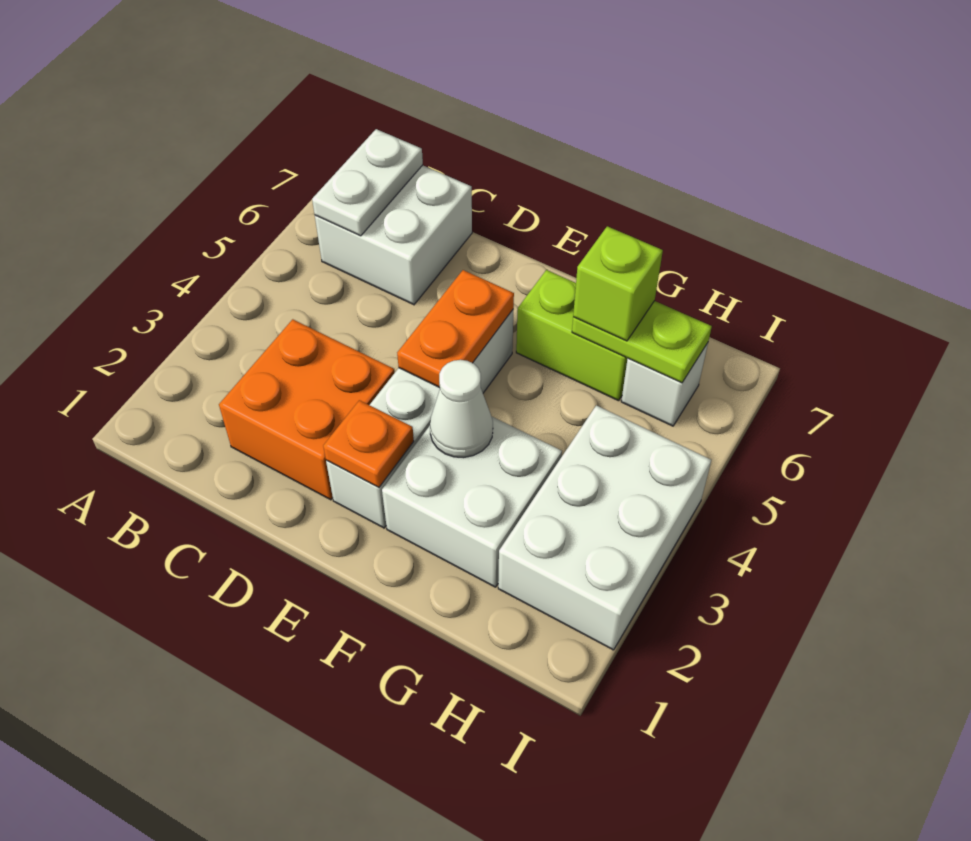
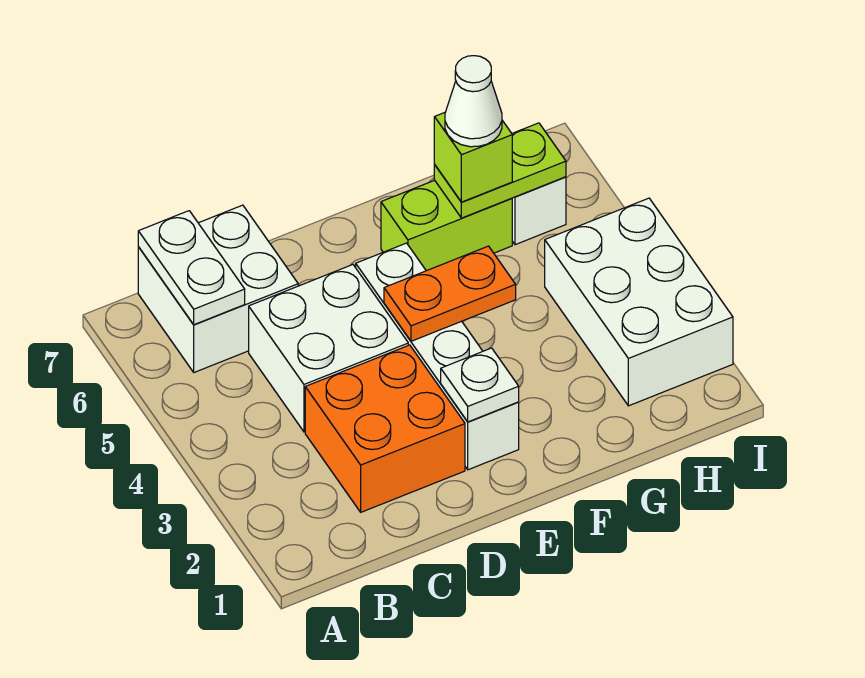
orange plate E2 level 2 -> white plate E2 level 2
orange plate E4:E5 level 2 -> orange plate E4:F4 level 2
white brick F2:G3 level 1 -> white brick C4:D5 level 1
white cone F3 level 2 -> white cone G6 level 4

